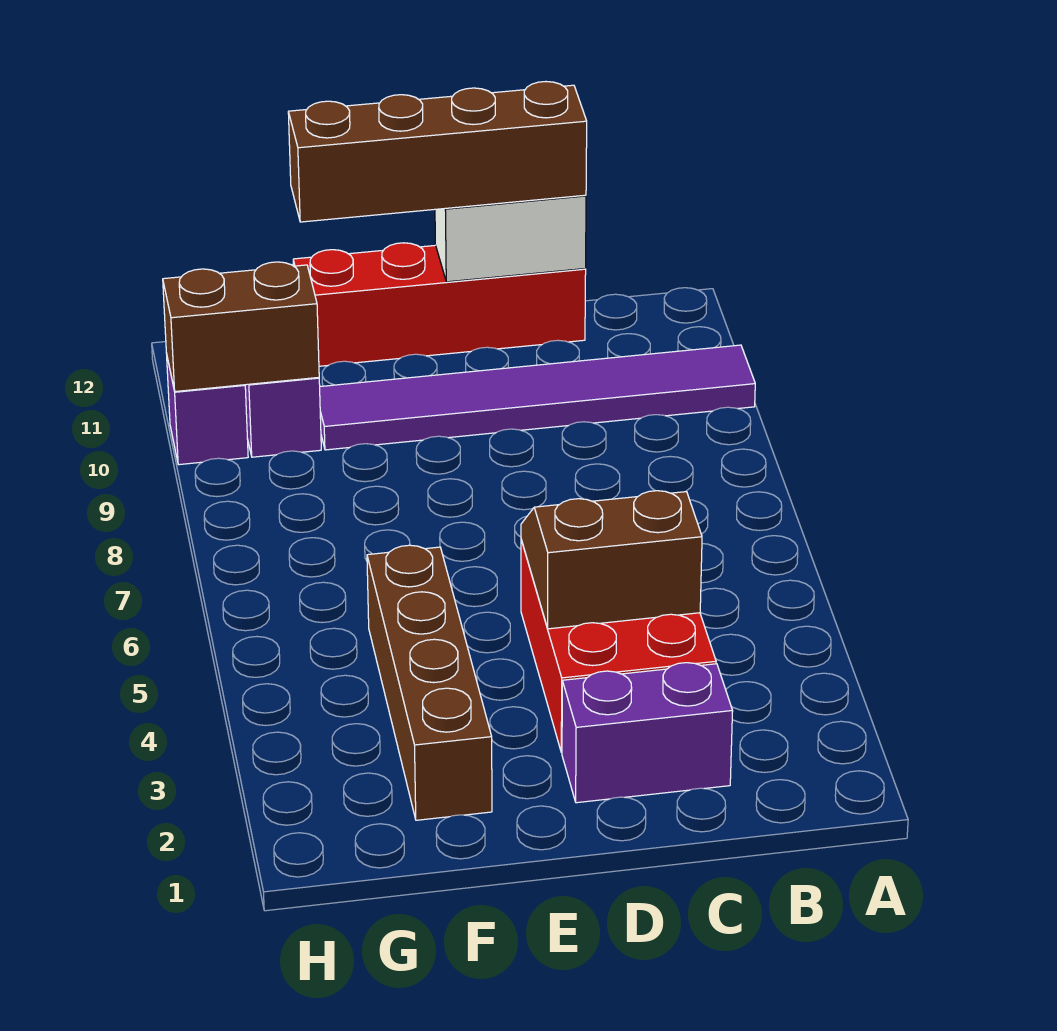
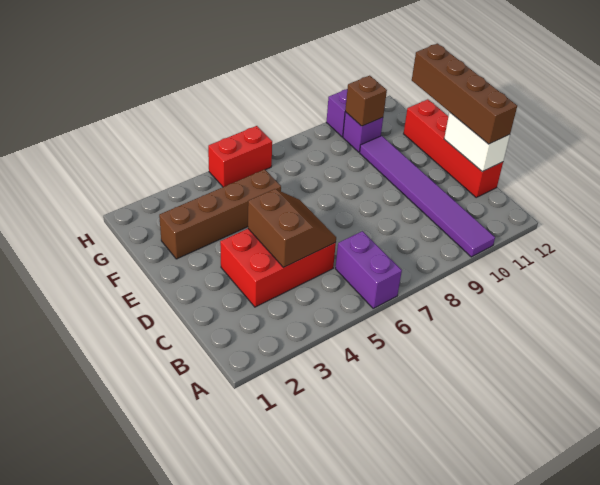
purple brick C2:D2 level 1 -> purple brick A6:B6 level 1
brown brick G10:H10 level 2 -> brown brick G10 level 2
none -> red brick H5:H6 level 1

